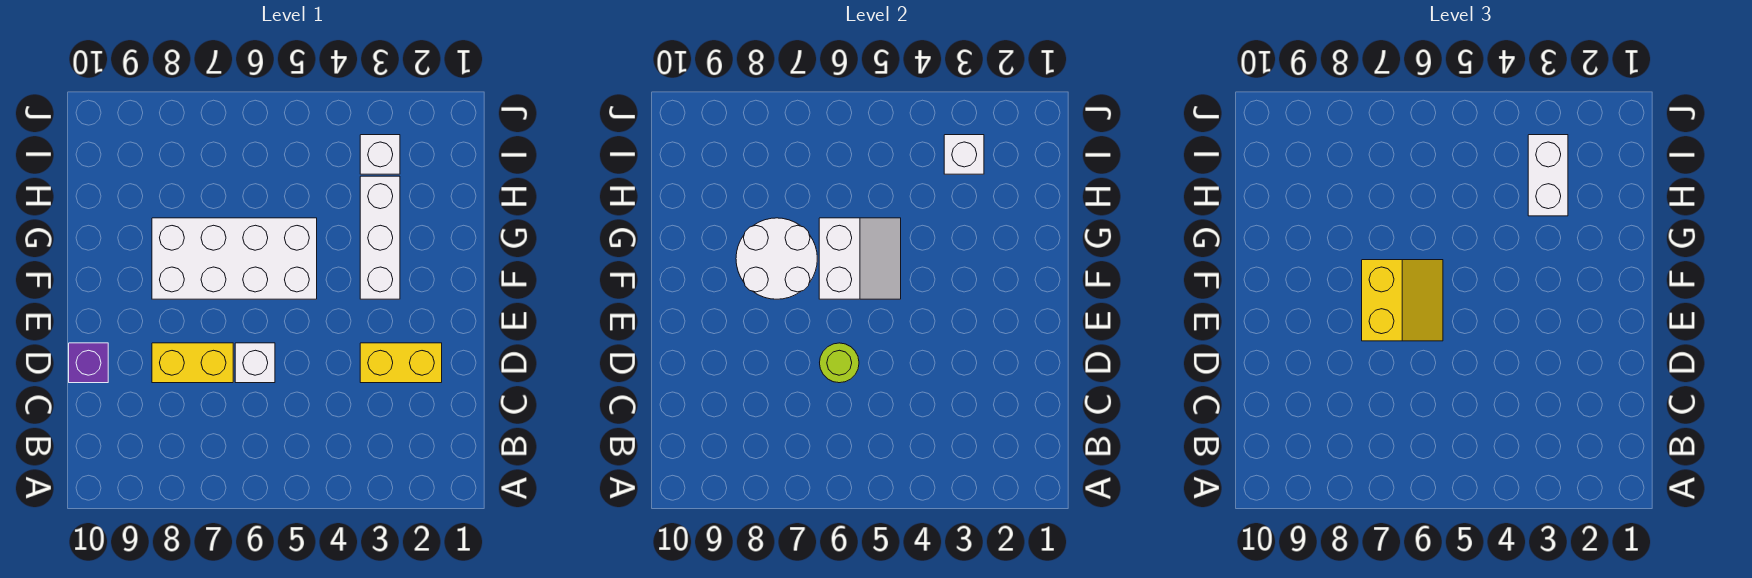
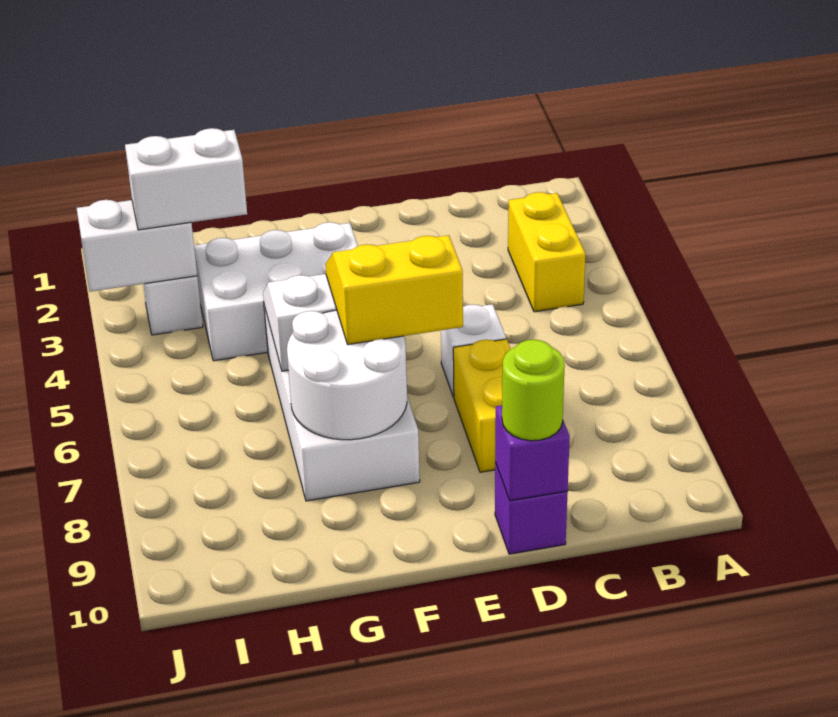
yellow brick D2:D3 level 1 -> yellow brick B3:B4 level 1
lime round brick D6 level 2 -> lime round brick D10 level 3
none -> purple brick D10 level 2
white brick F3:H3 level 1 -> white brick F3:H4 level 1
white brick I3 level 2 -> white brick I3:J3 level 2

